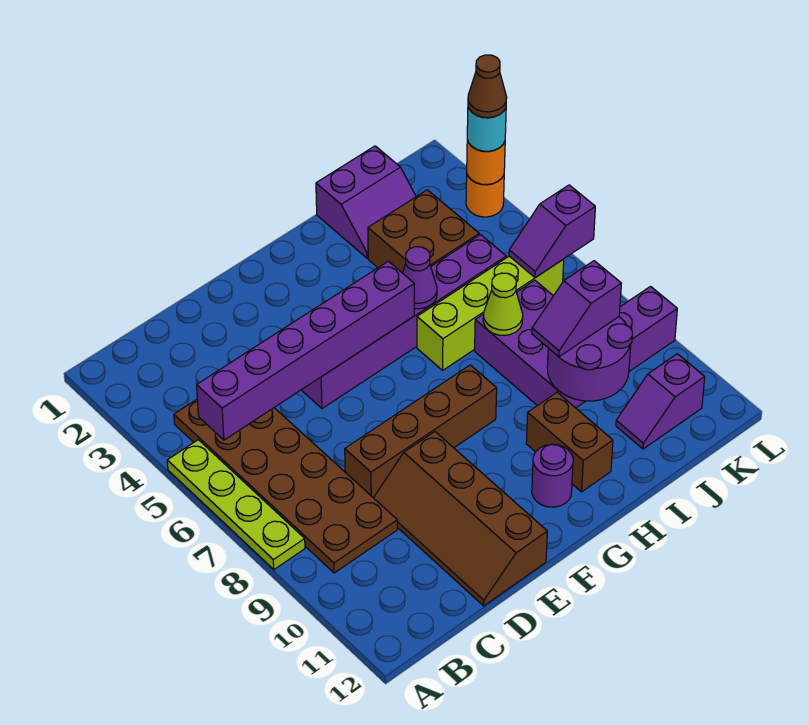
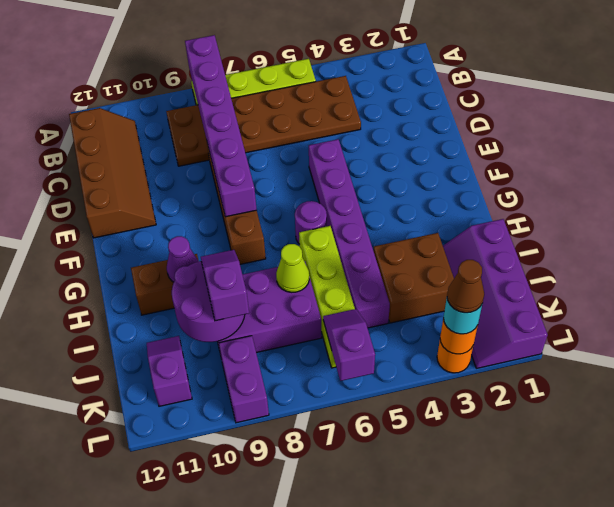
purple brick B5:G5 level 2 -> purple brick A8:F8 level 2
brown slope D9:E12 level 1 top E -> brown slope B11:E12 level 1 top 12
purple round brick G11 level 1 -> purple round brick G6 level 1
purple cone H5 level 2 -> purple cone H10 level 2
purple slope I1:J2 level 1 top 1 -> purple slope I1:L2 level 1 top 1

